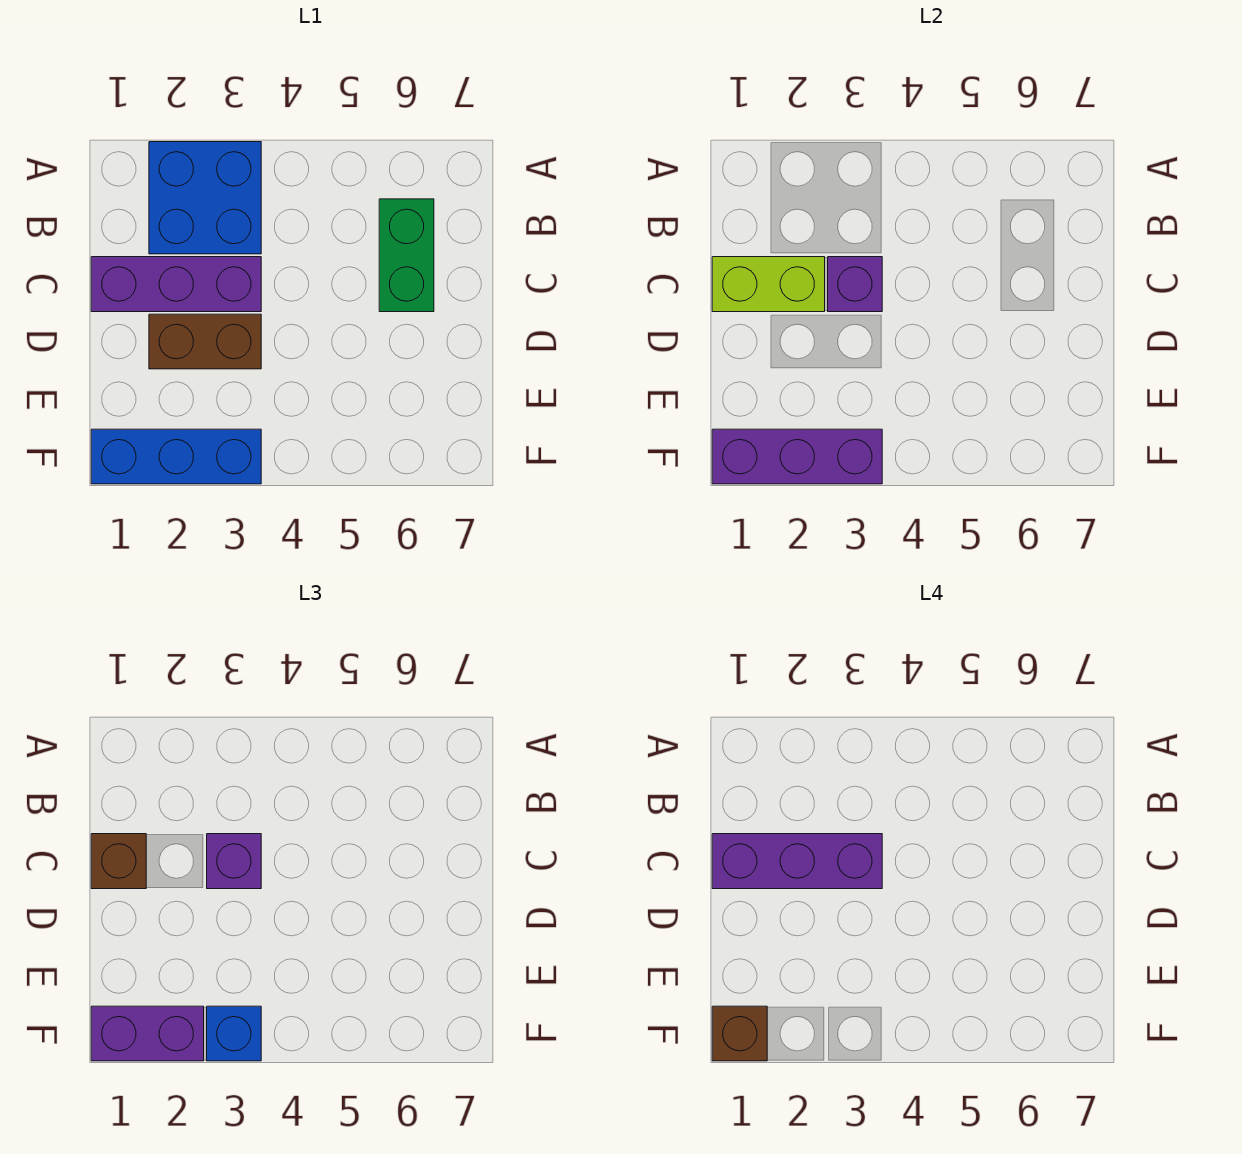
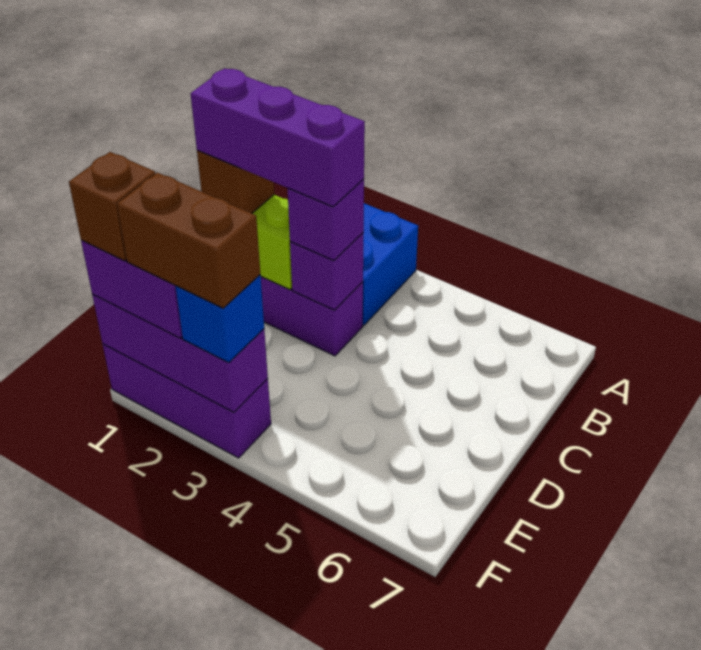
green brick B6:C6 level 1 -> none
brown brick D2:D3 level 1 -> brown brick F2:F3 level 4
blue brick F1:F3 level 1 -> purple brick F1:F3 level 1

